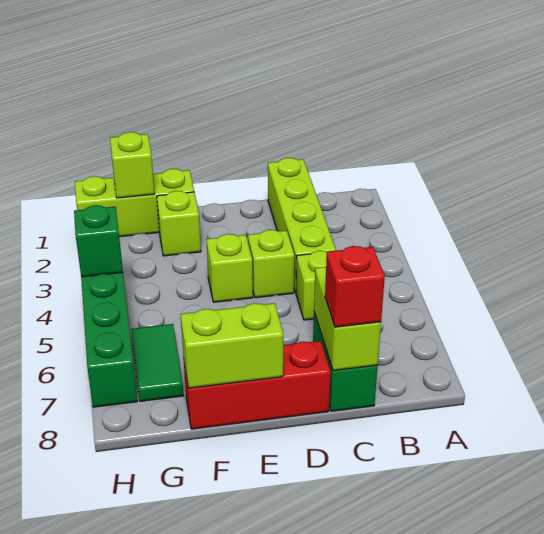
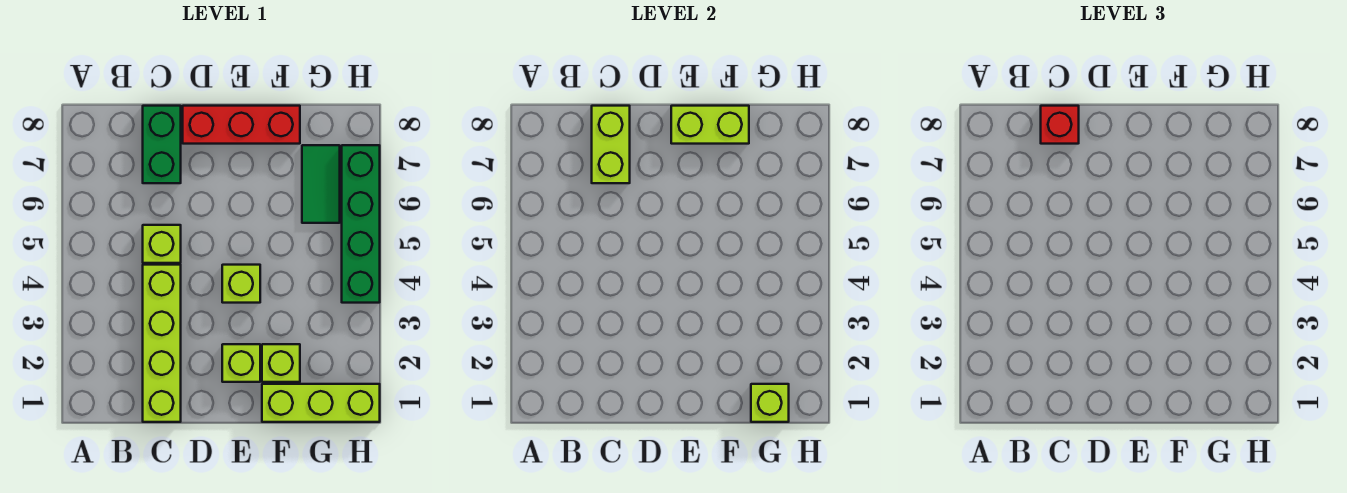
lime brick D4 level 1 -> lime brick E2 level 1
green brick H4 level 2 -> none

